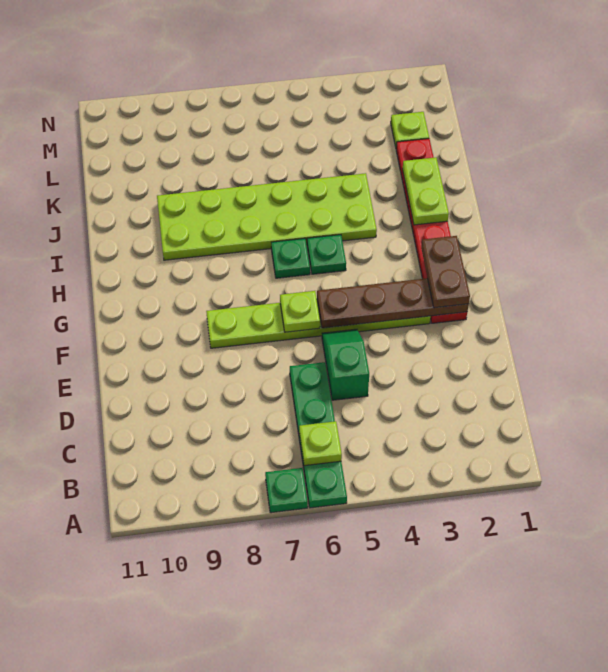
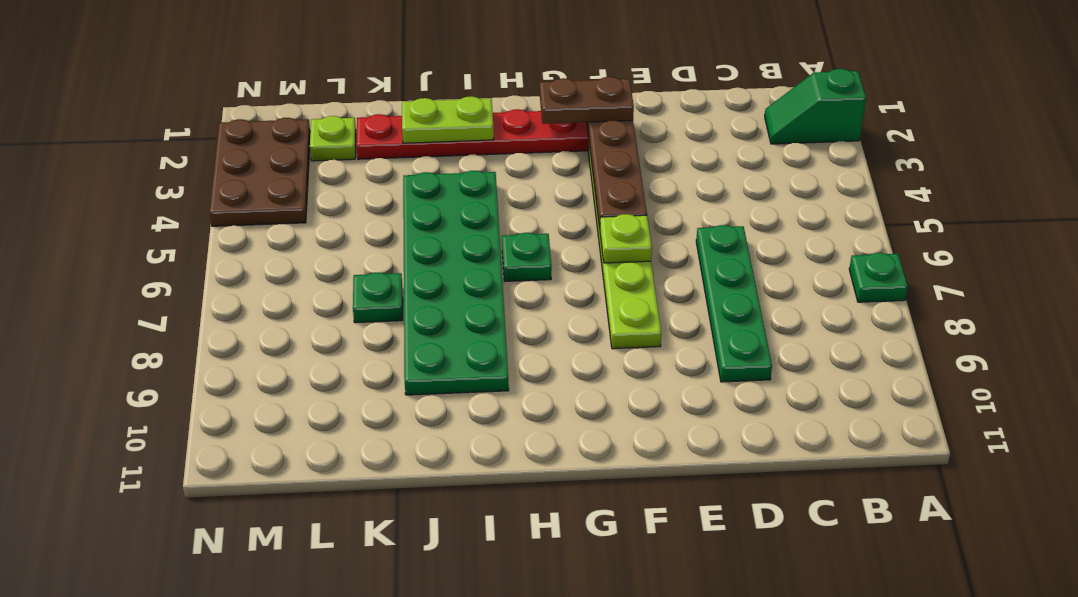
green plate A6:D6 level 1 -> green plate D6:D9 level 1
lime plate B6 level 2 -> none
green slope D5:E5 level 1 top D -> green slope A2:B2 level 1 top A
green plate H5 level 1 -> green plate K7 level 1
lime plate I4:J9 level 1 -> green plate I4:J9 level 1
none -> brown plate M2:N4 level 1

